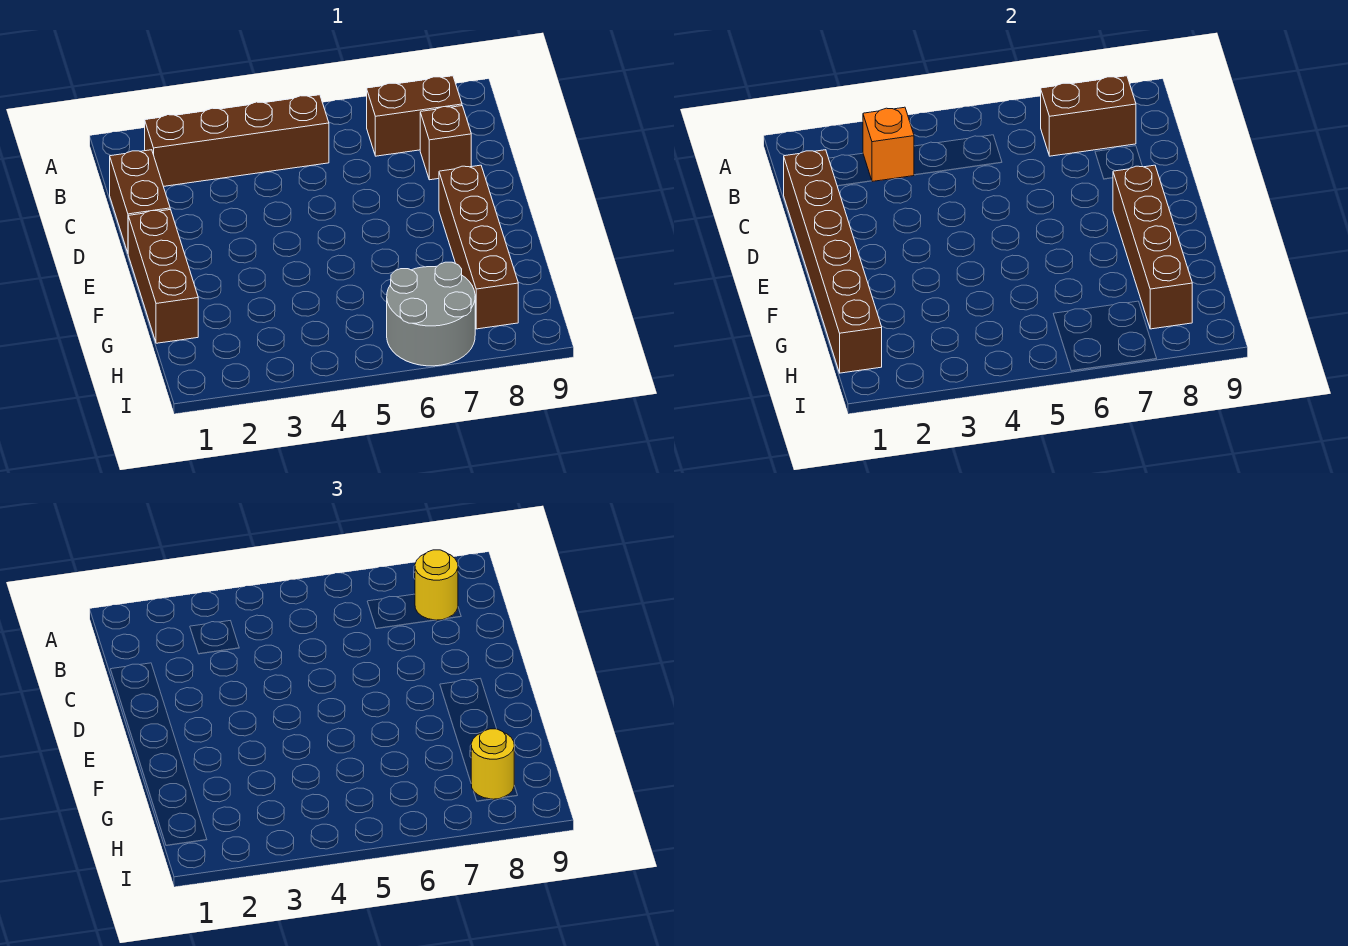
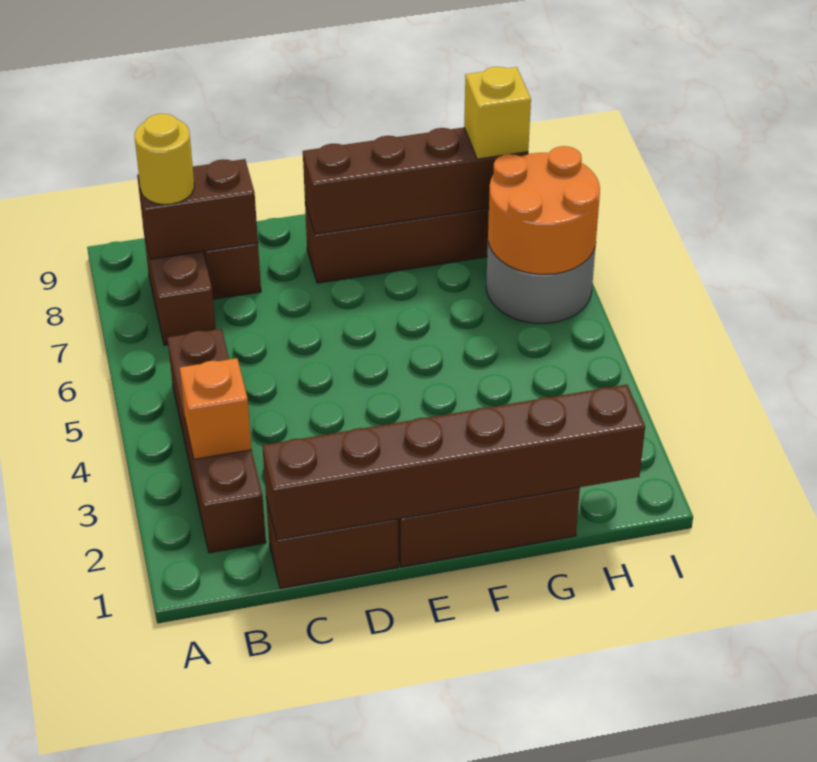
brown brick B7:B8 level 2 -> brown brick B8:C8 level 2
none -> orange round brick H6:I7 level 2
yellow round brick H8 level 3 -> yellow brick H8 level 3

